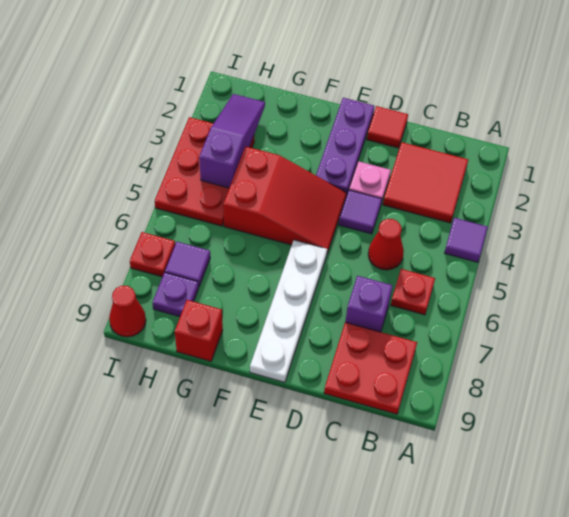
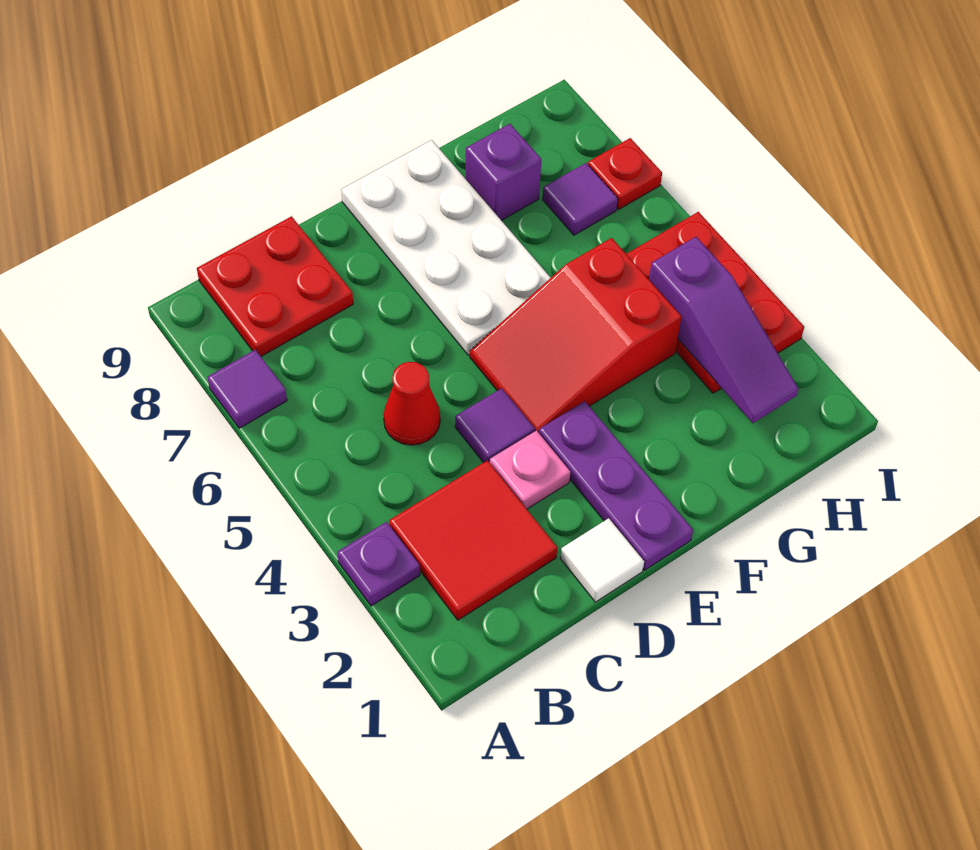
purple tile A4 level 1 -> purple tile A7 level 1
red plate B6 level 1 -> none
purple brick C7 level 1 -> purple brick G8 level 1
red tile D1 level 1 -> white tile D1 level 1
white plate E6:E9 level 1 -> white plate E6:F9 level 1
red brick G9 level 1 -> none
purple plate H8 level 1 -> purple plate A3 level 1
red cone I9 level 1 -> none

